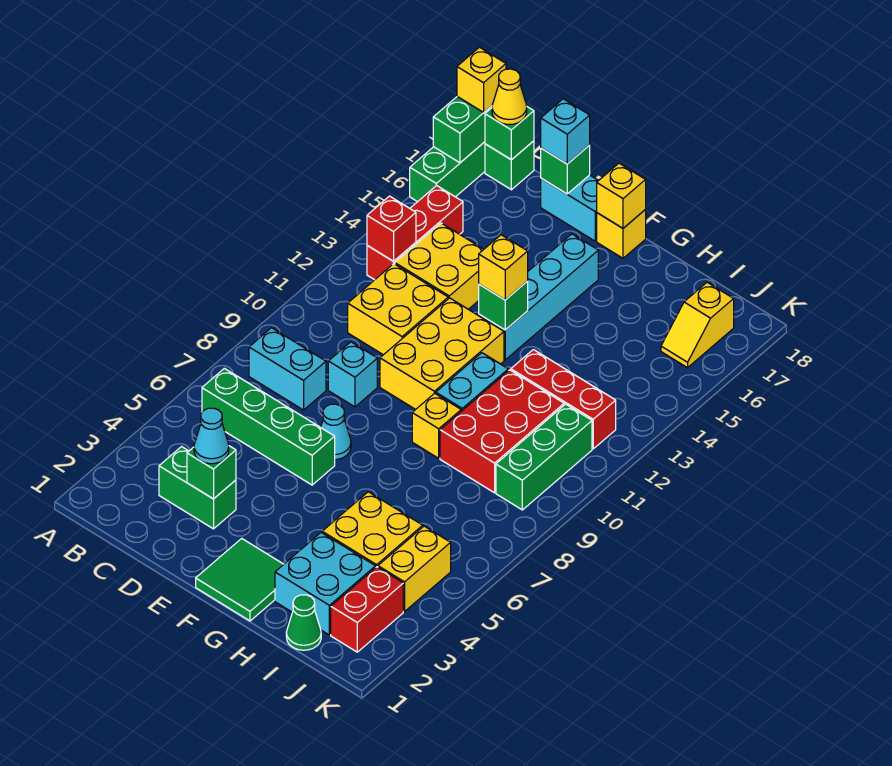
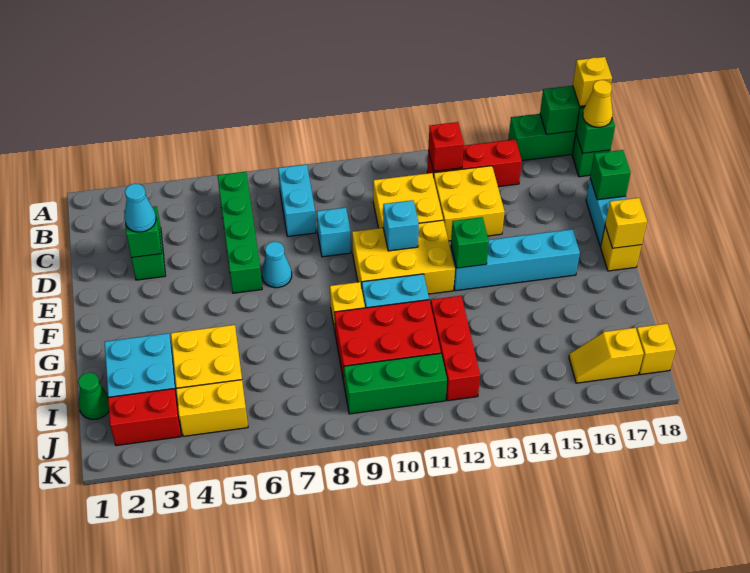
cyan brick D18 level 3 -> cyan brick E11 level 2
green tile F1:G2 level 1 -> none
yellow brick F13 level 3 -> yellow brick J18 level 1

